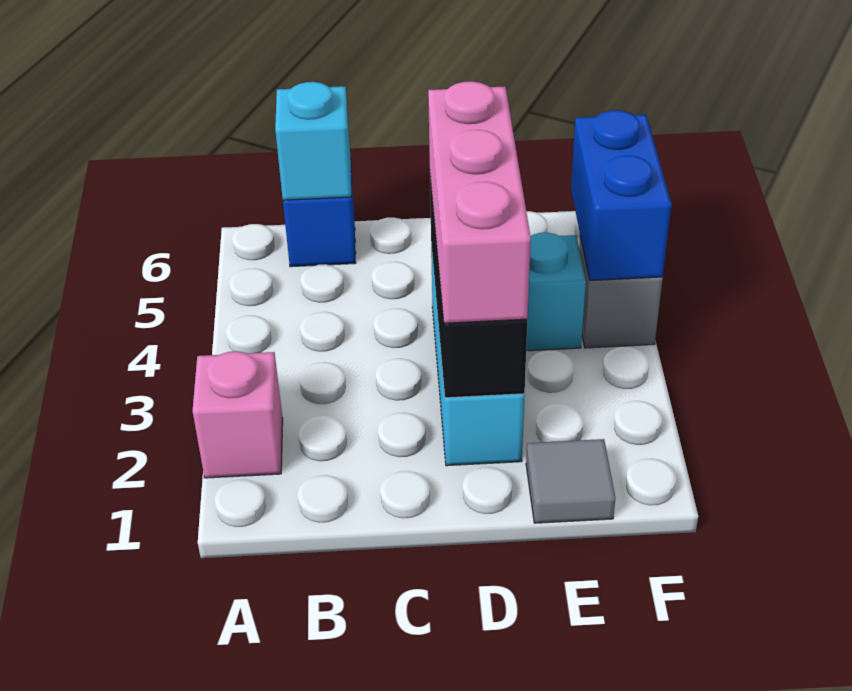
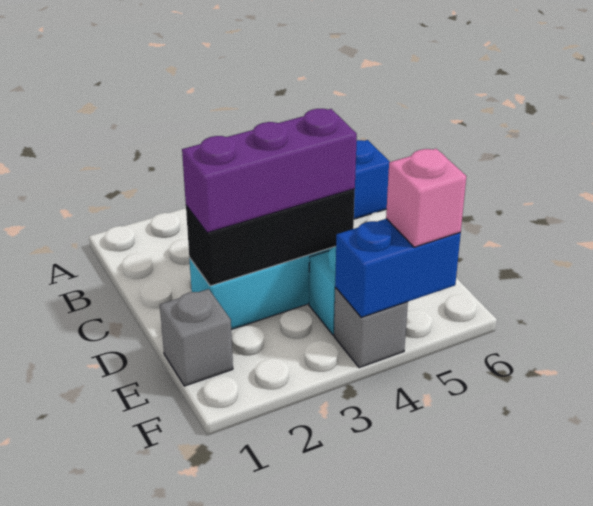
pink brick A2 level 1 -> pink brick F5 level 3
cyan brick B6 level 2 -> none
pink brick D2:D4 level 3 -> purple brick D2:D4 level 3
grey tile E1 level 1 -> grey brick E1 level 1

